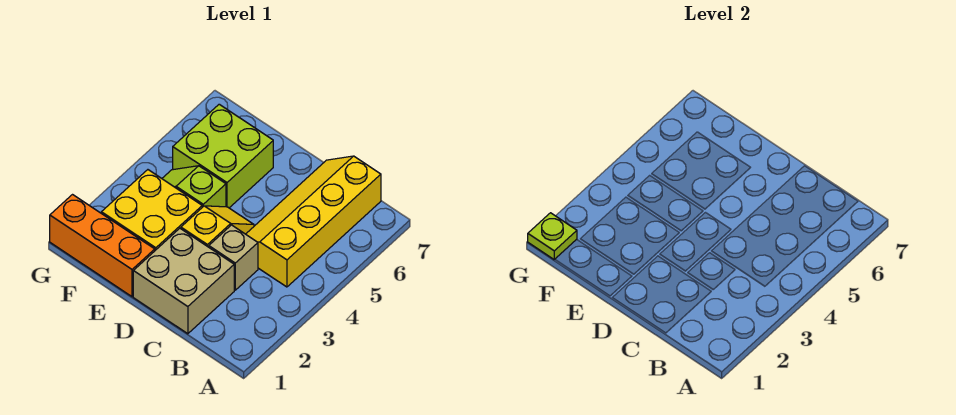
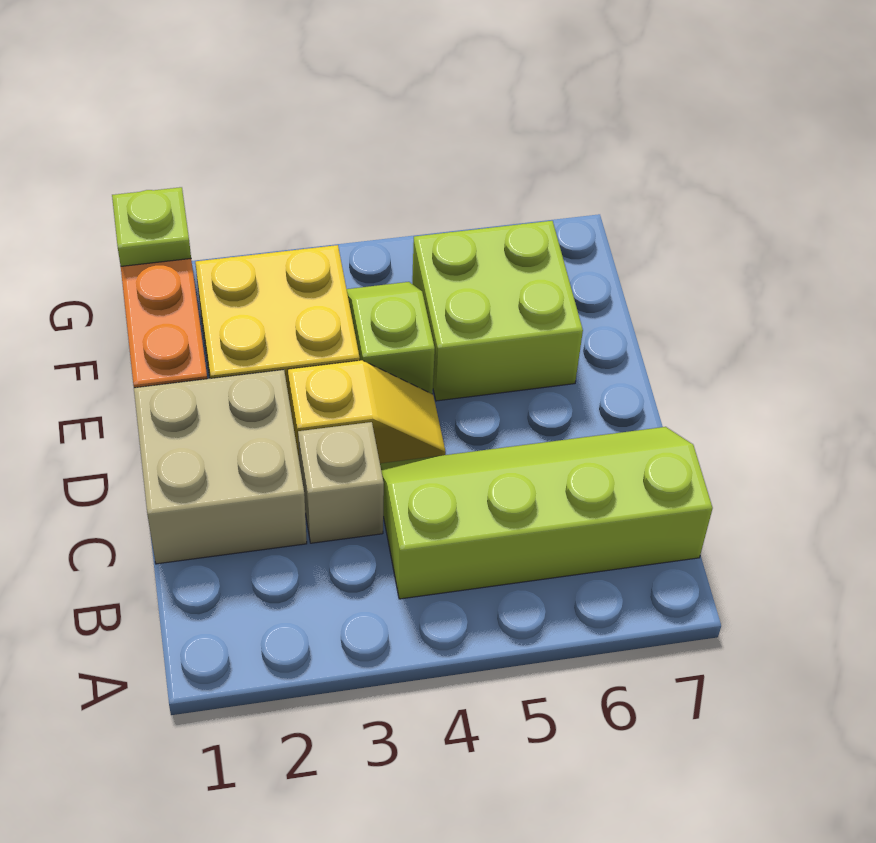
yellow slope B4:C7 level 1 top B -> lime slope B4:C7 level 1 top B

